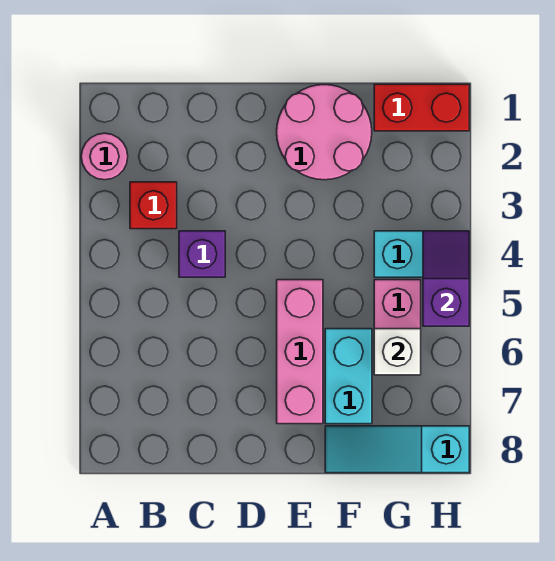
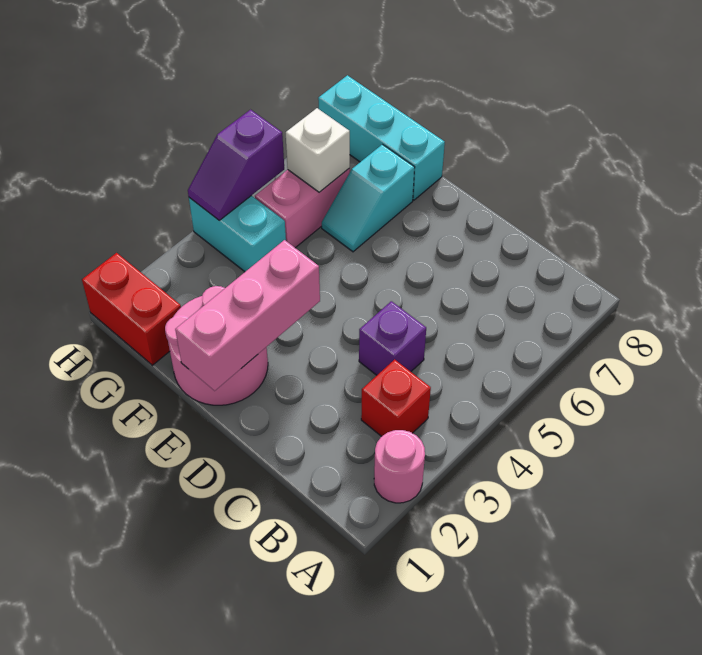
pink brick E5:E7 level 1 -> pink brick E1:E3 level 2
cyan brick F6:F7 level 1 -> cyan slope F6:F7 level 1 top 7
cyan slope F8:H8 level 1 top H -> cyan brick F8:H8 level 1

